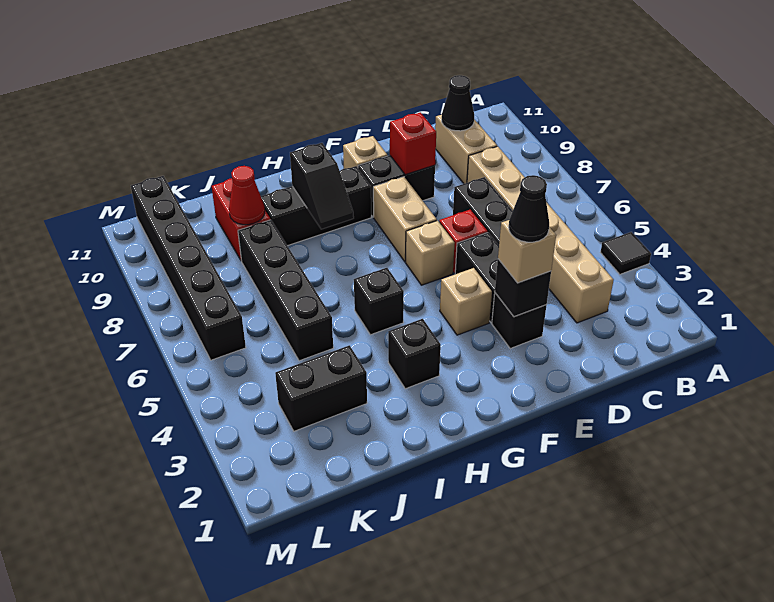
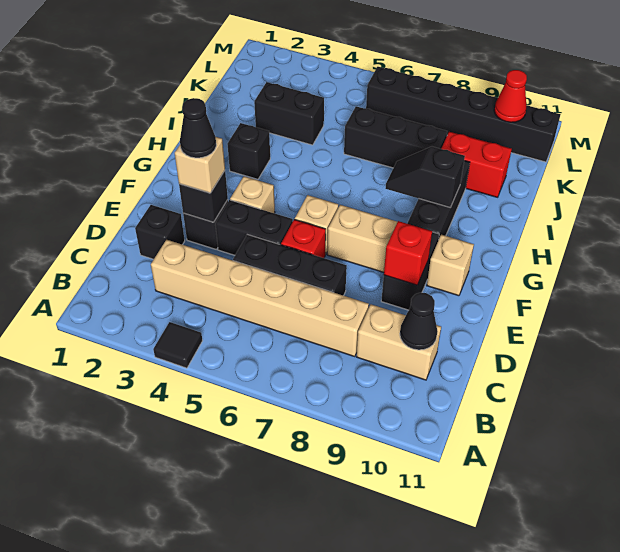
black brick H5 level 1 -> black brick D2 level 1
black brick J3:K3 level 1 -> black brick J3:J4 level 1
black brick J5:J8 level 1 -> black brick J6:J8 level 1
red cone J9 level 2 -> red cone L10 level 2

